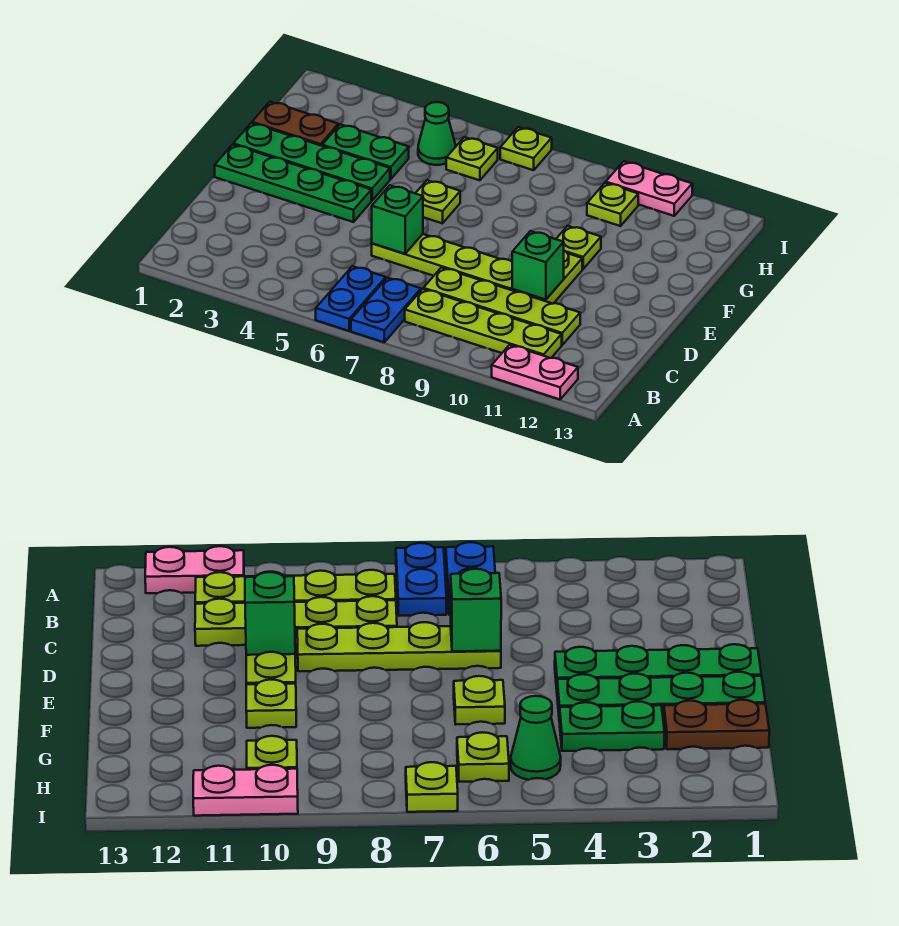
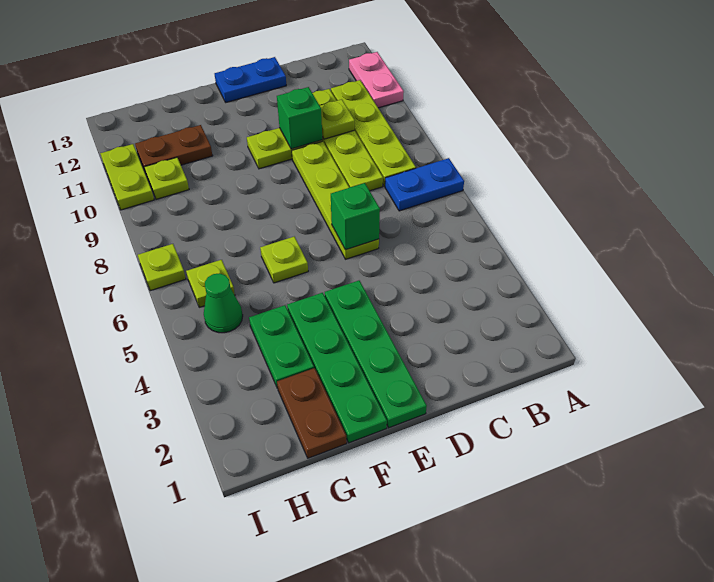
blue plate A6:B6 level 1 -> blue plate D13:E13 level 1
lime plate F10 level 1 -> lime plate C10 level 2
none -> brown plate G11:H11 level 1
pink plate I10:I11 level 1 -> lime plate I10:I11 level 1

